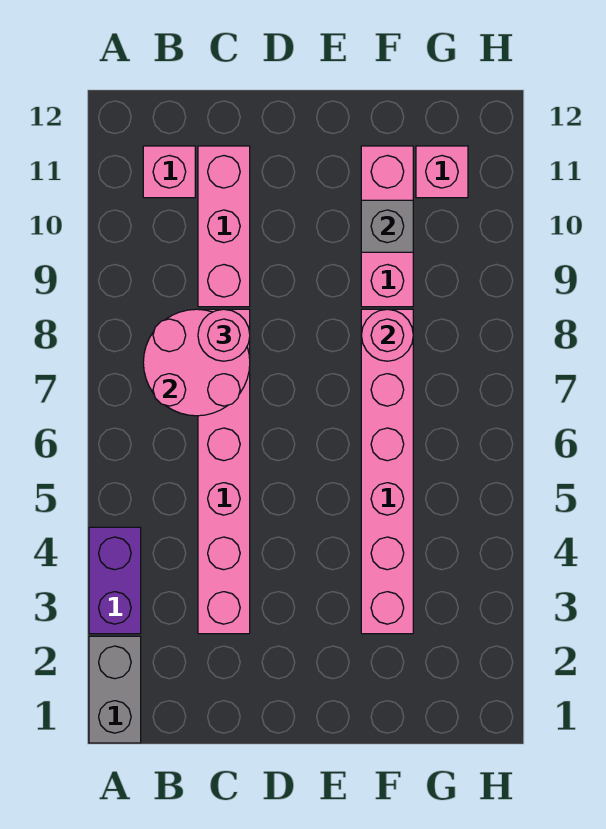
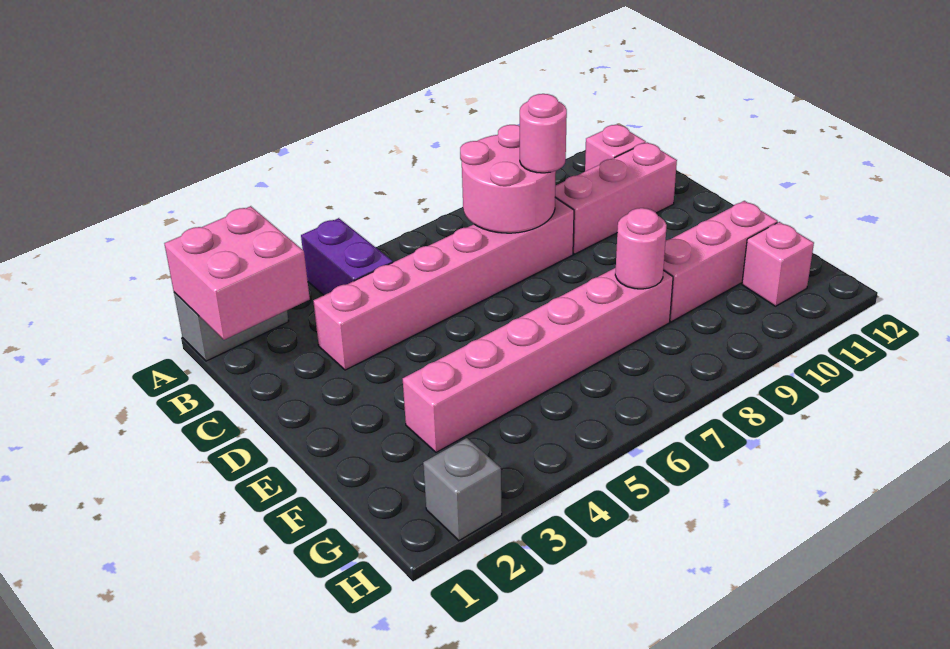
none -> pink brick A1:B2 level 2
purple brick A3:A4 level 1 -> purple brick A4:B4 level 1
grey brick F10 level 2 -> grey brick H2 level 1

